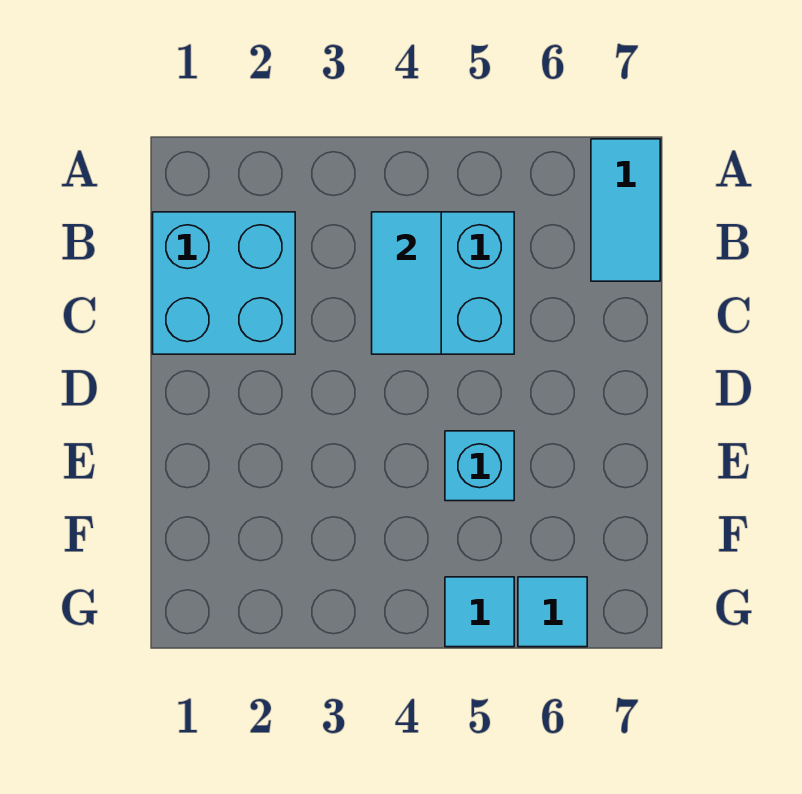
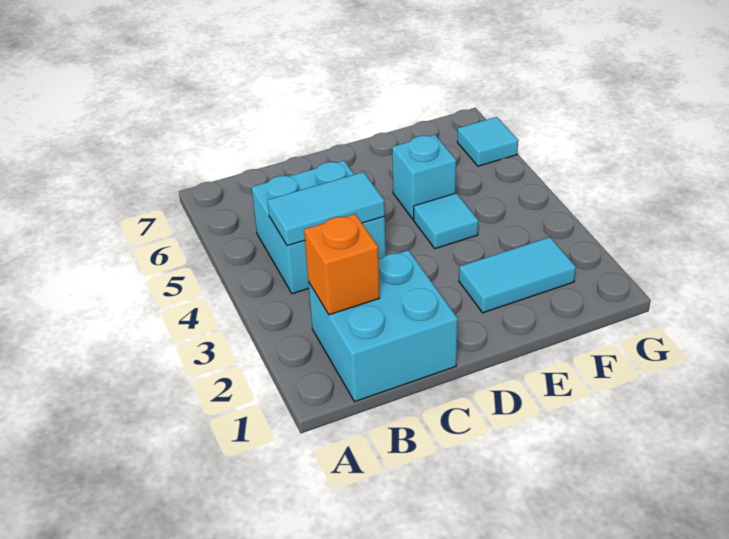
cyan tile A7:B7 level 1 -> cyan tile E2:F2 level 1
none -> orange brick B2 level 2
cyan tile G5 level 1 -> cyan tile E4 level 1

